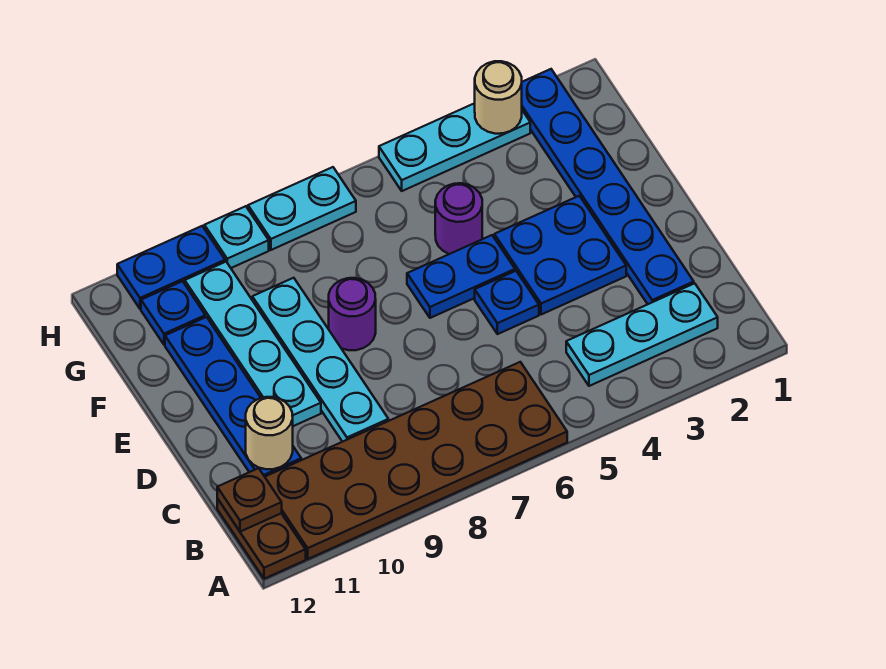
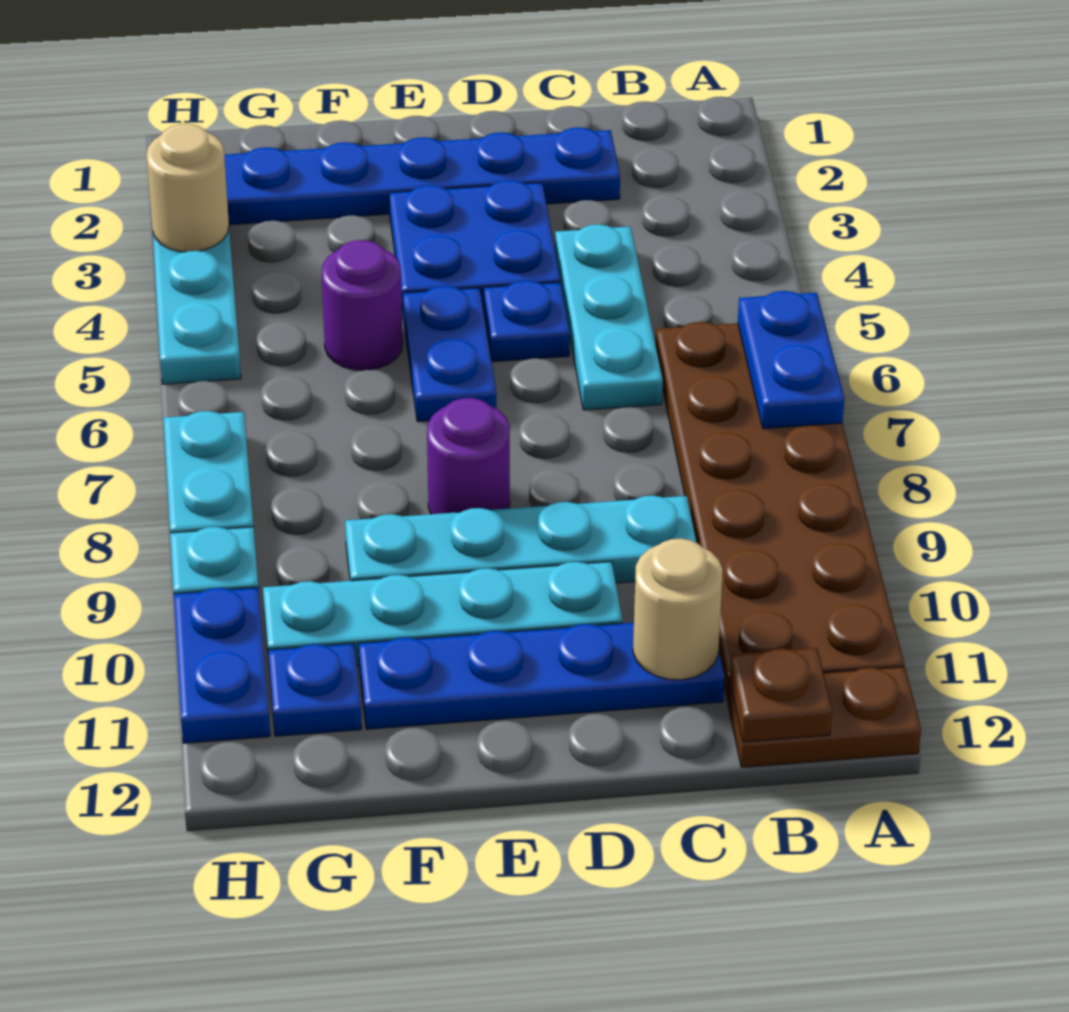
none -> blue plate A6:A7 level 2
cyan plate B2:B4 level 1 -> cyan plate C4:C6 level 1

